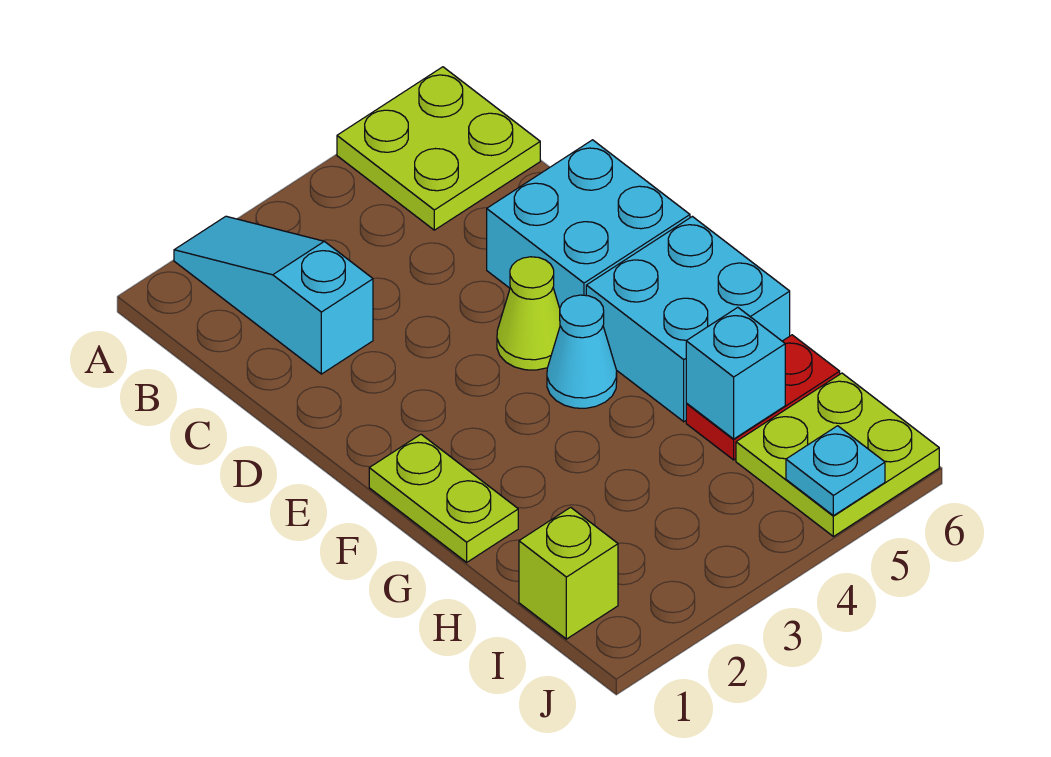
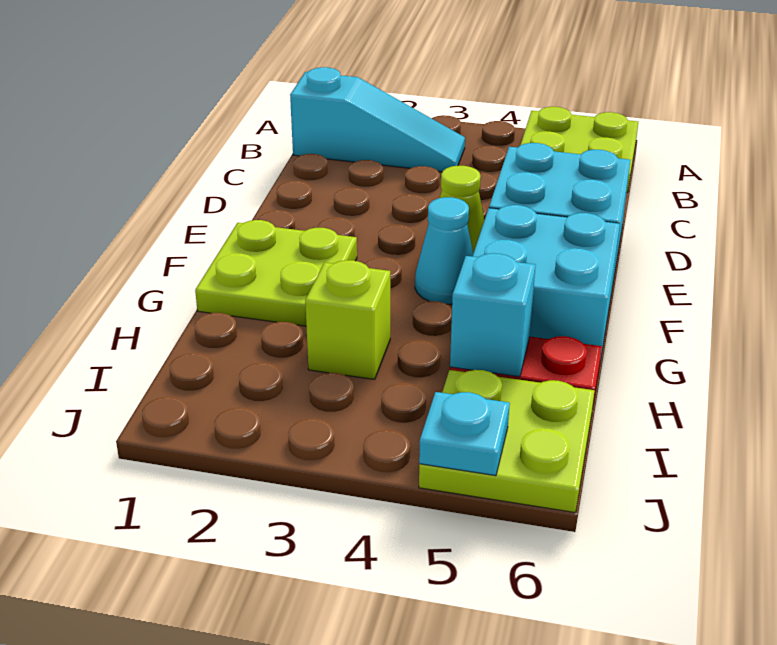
cyan slope A2:C2 level 1 top C -> cyan slope B1:B3 level 1 top 1
lime plate F1:G1 level 1 -> lime plate F1:G2 level 1
lime brick I1 level 1 -> lime brick H3 level 1

